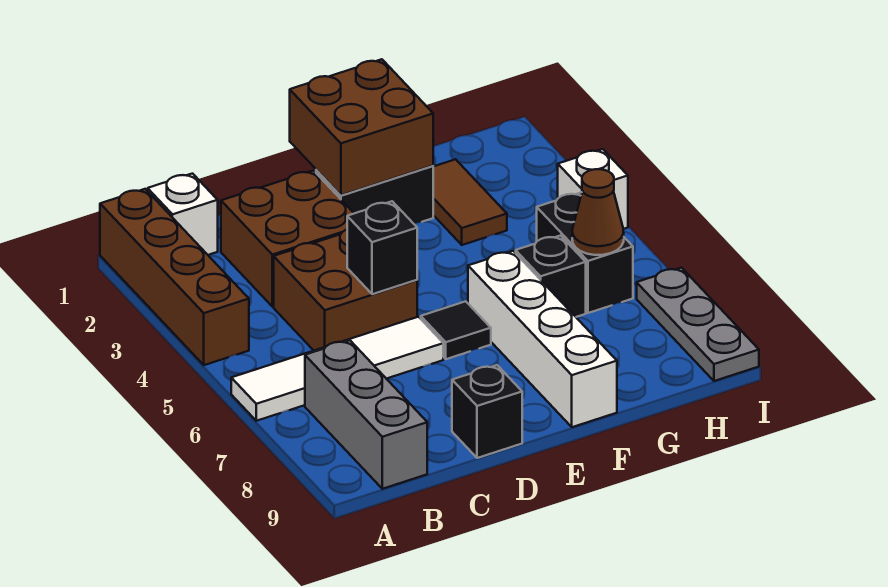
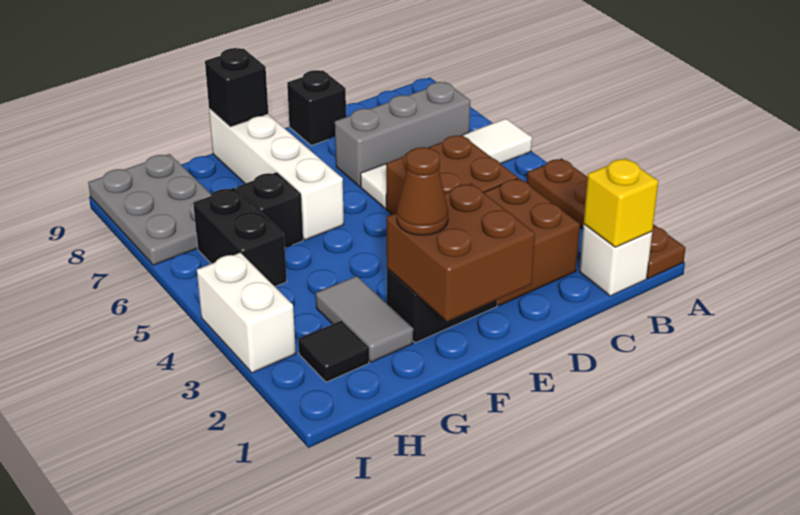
brown brick A1:A4 level 1 -> brown plate A1:A4 level 1
none -> yellow brick B1 level 2
grey brick B7:B9 level 1 -> grey brick B7:D7 level 1
black brick D5 level 2 -> black brick F9 level 2
black tile E6 level 1 -> black tile H2 level 1
brown tile G2:G3 level 1 -> grey tile G2:G3 level 1
brown cone H6 level 2 -> brown cone F2 level 3
white brick I4 level 1 -> white brick I3:I4 level 1
grey plate I7:I9 level 1 -> grey plate H7:I9 level 1

